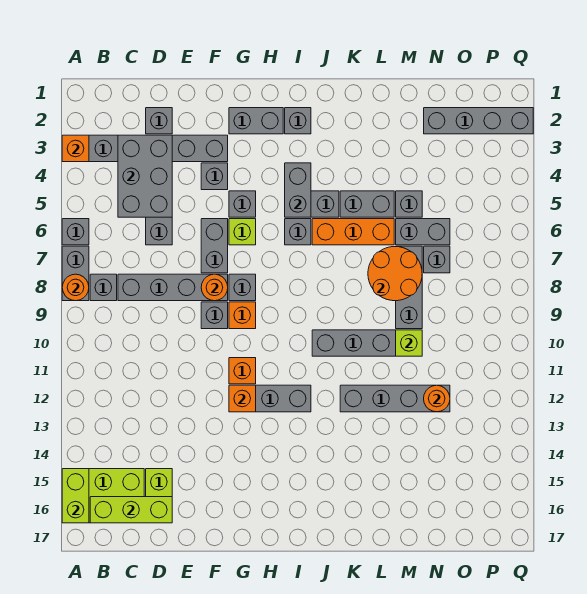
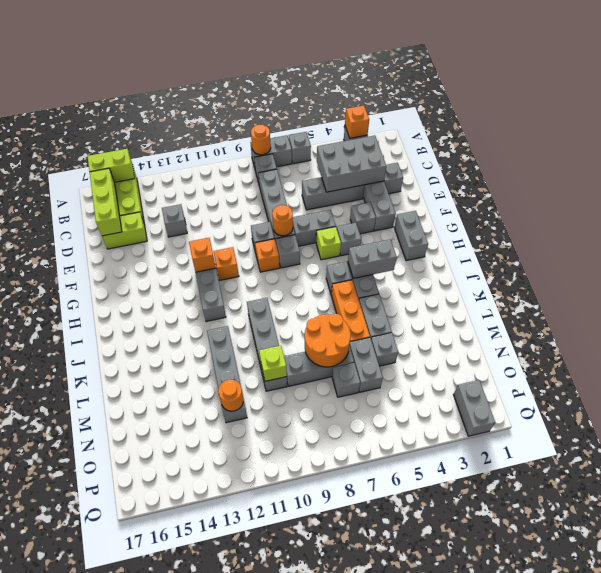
grey brick I2 level 1 -> grey brick D13 level 1
grey brick N2:Q2 level 1 -> grey brick P2:Q2 level 1

